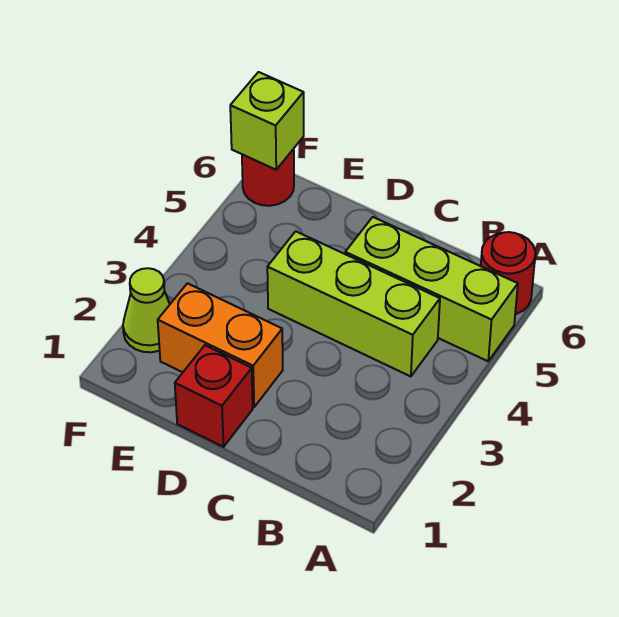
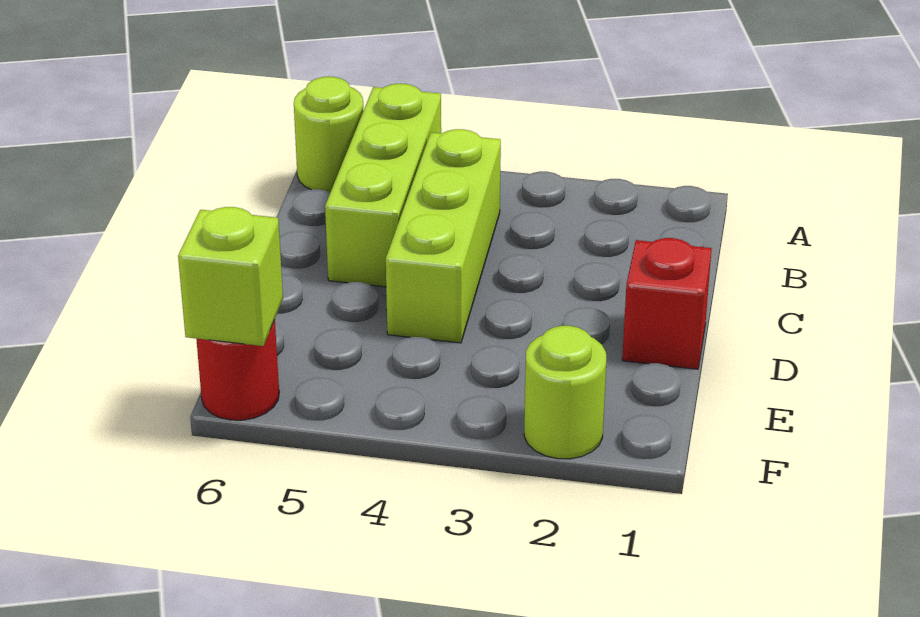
red round brick A6 level 1 -> lime round brick A6 level 1
orange brick D2:E2 level 1 -> none
lime cone F2 level 1 -> lime round brick F2 level 1

